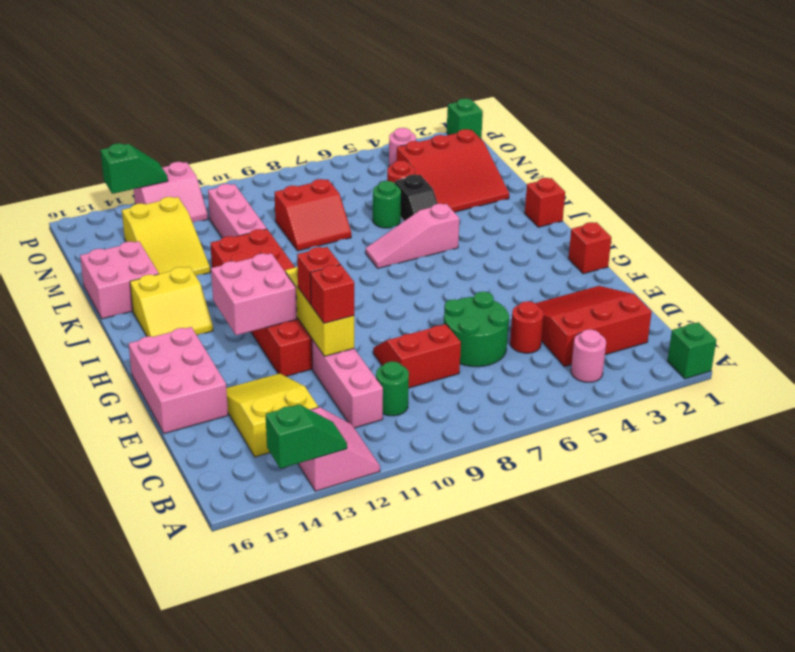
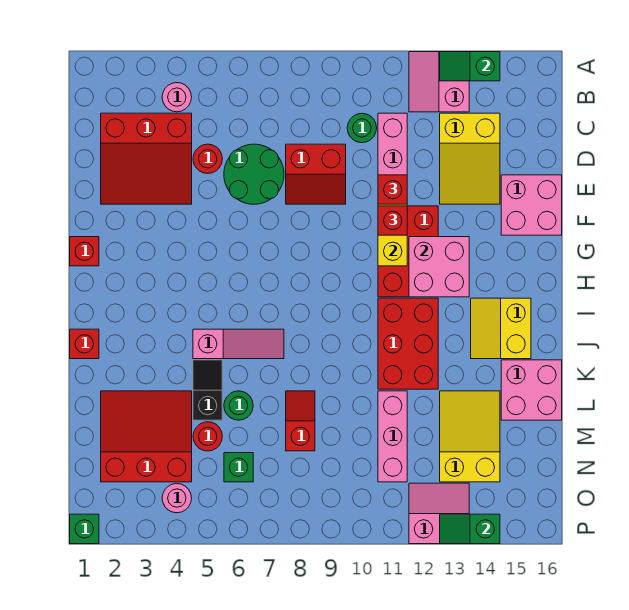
green brick A1 level 1 -> green brick N6 level 1
pink brick E15:G16 level 1 -> pink brick E15:F16 level 1
yellow slope I14:J15 level 1 top J -> yellow slope I14:J15 level 1 top 15
red slope L8:M9 level 1 top M -> red slope L8:M8 level 1 top M

